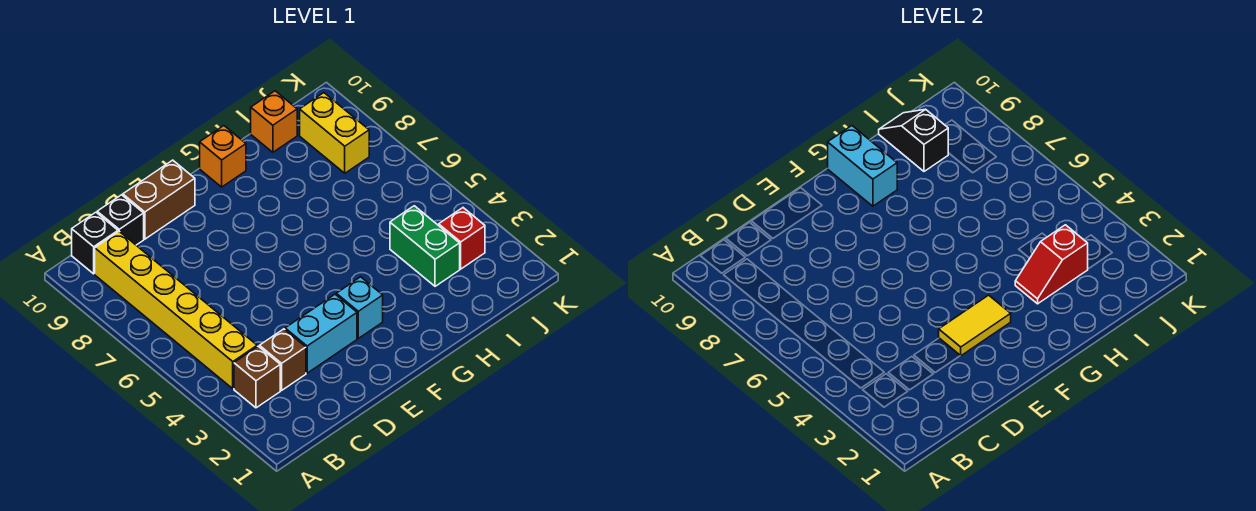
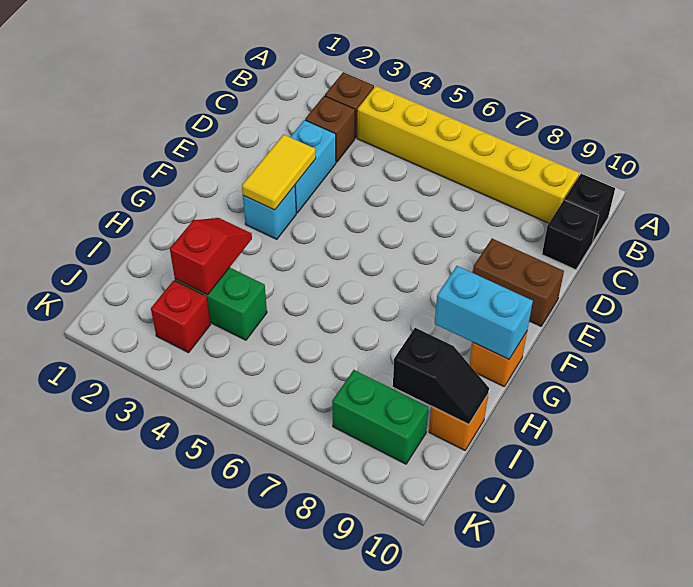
brown brick D10:E10 level 1 -> brown brick E9:E10 level 1
yellow brick J8:J9 level 1 -> green brick J8:J9 level 1

